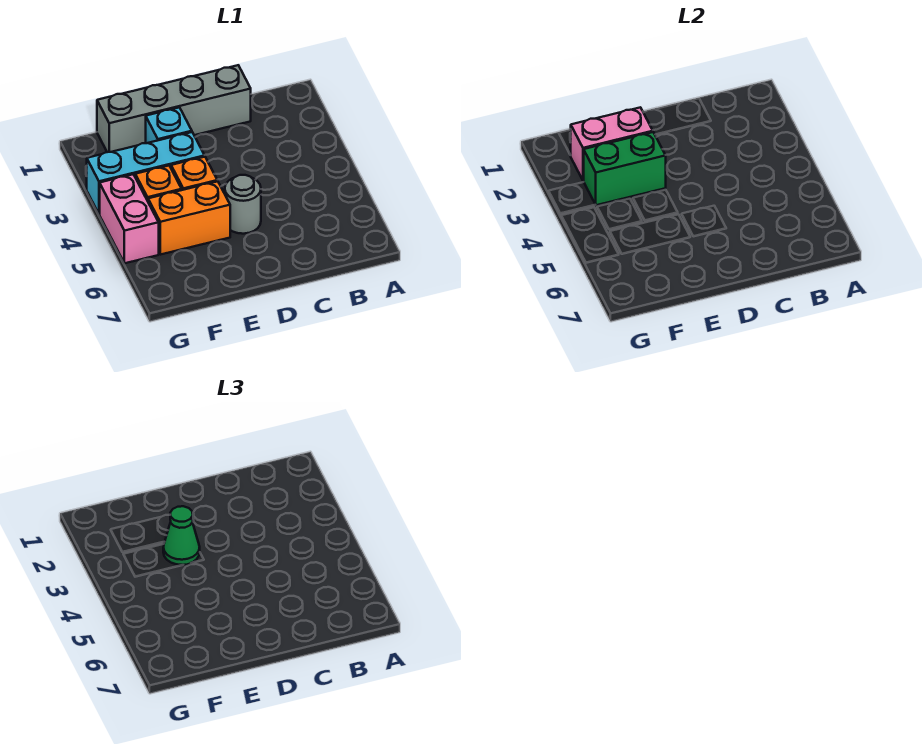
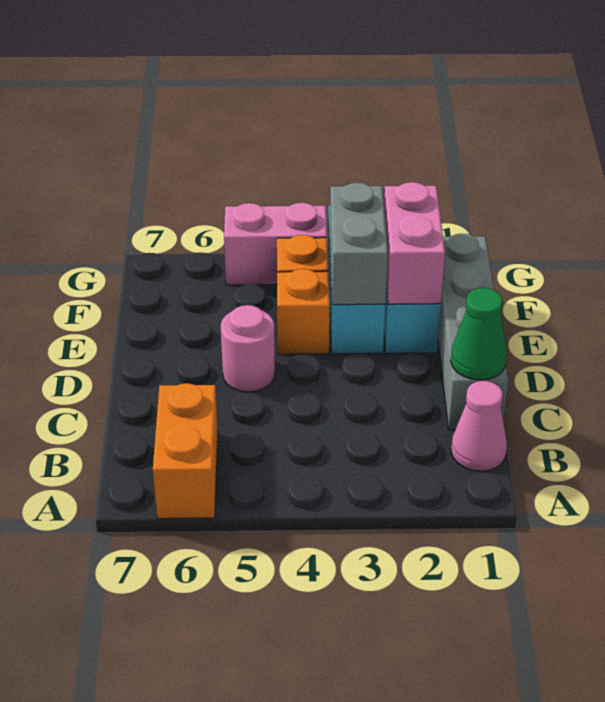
none -> pink cone B1 level 1
grey round brick D5 level 1 -> pink round brick D5 level 1
green brick E3:F3 level 2 -> grey brick E3:F3 level 2
green cone E3 level 3 -> green cone C1 level 2
orange brick E5:F5 level 1 -> orange brick A6:B6 level 1

